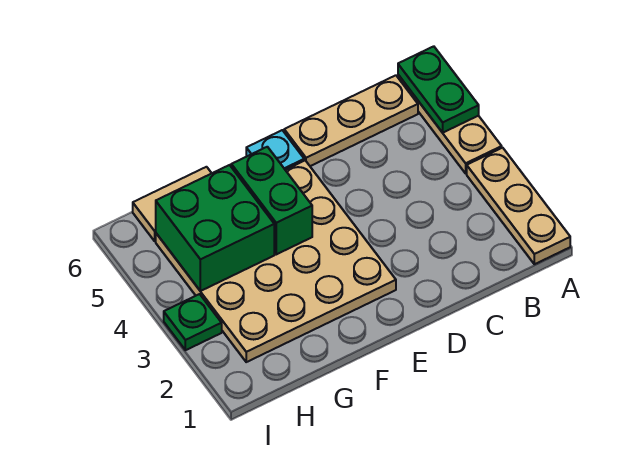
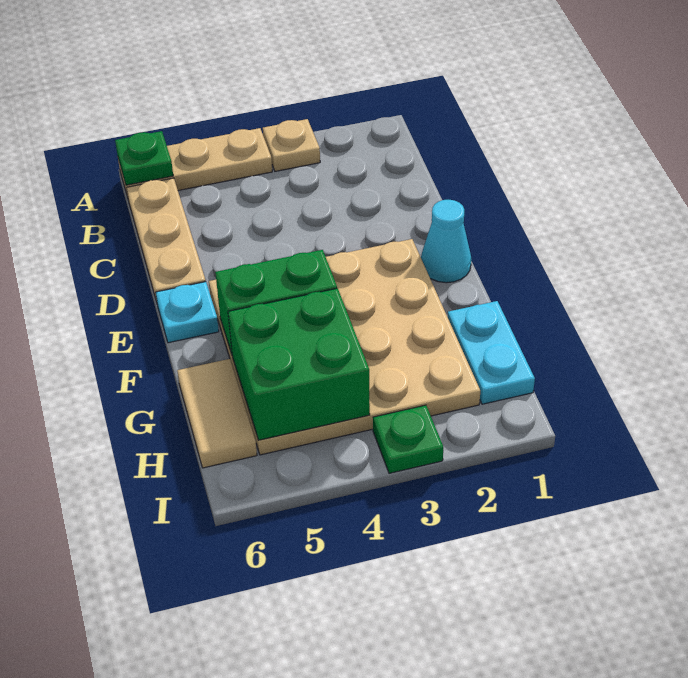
tan plate A1:A3 level 1 -> tan plate A3 level 1
green plate A5:A6 level 2 -> green plate A6 level 2
none -> cyan cone E1 level 1
none -> cyan plate G1:H1 level 1

